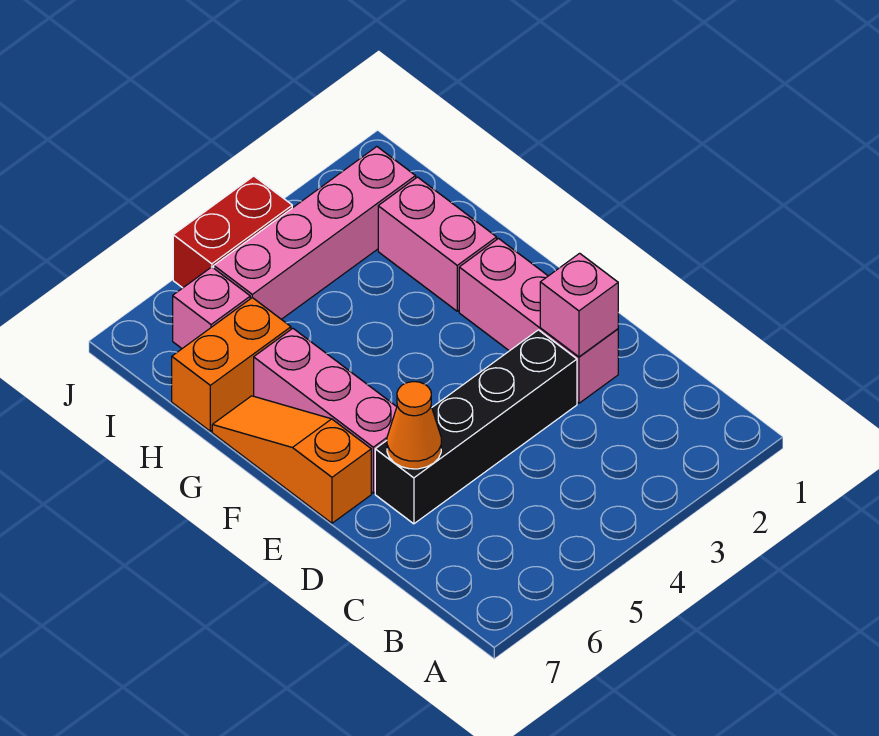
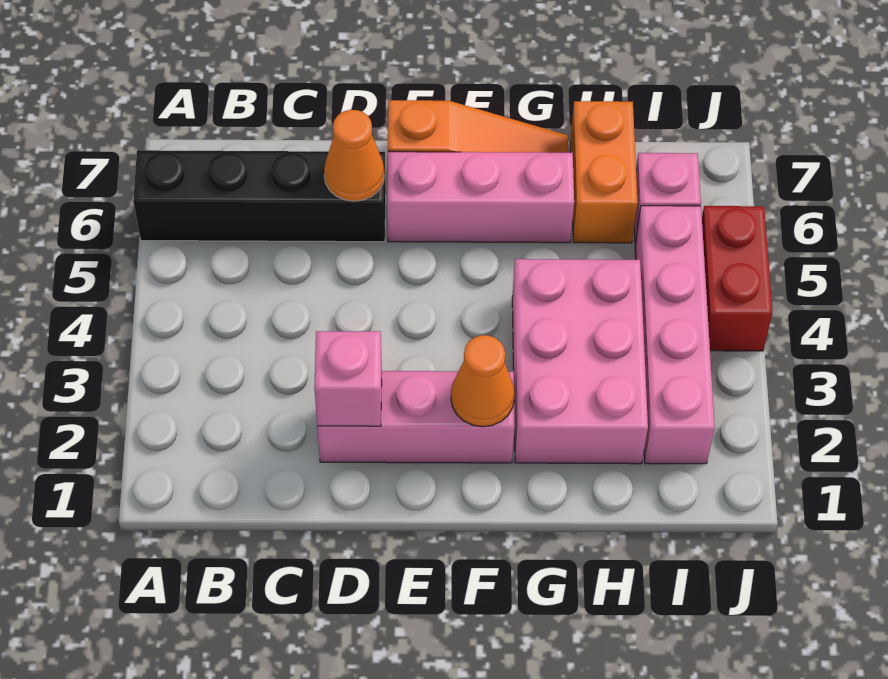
black brick D3:D6 level 1 -> black brick A6:D6 level 1
none -> orange cone F2 level 2
pink brick G2:H2 level 1 -> pink brick G2:H4 level 1

